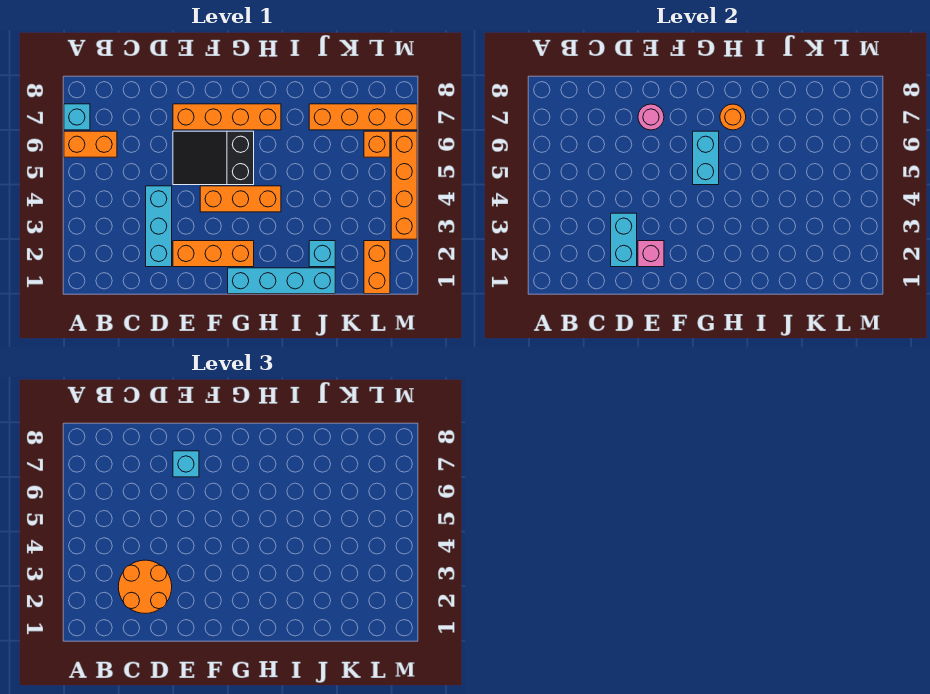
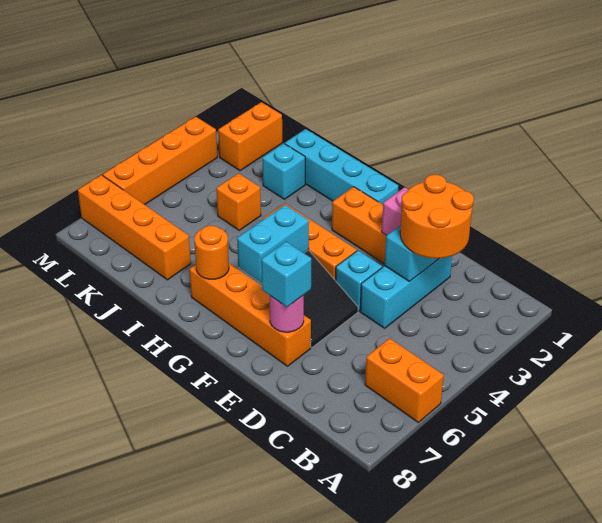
cyan brick A7 level 1 -> cyan brick E4 level 1
orange brick L6 level 1 -> orange brick J4 level 1

